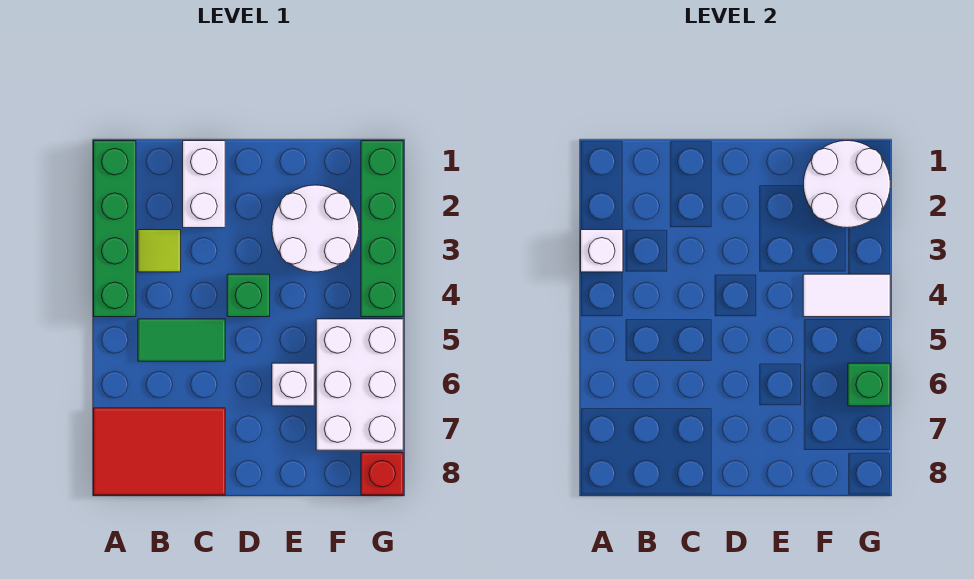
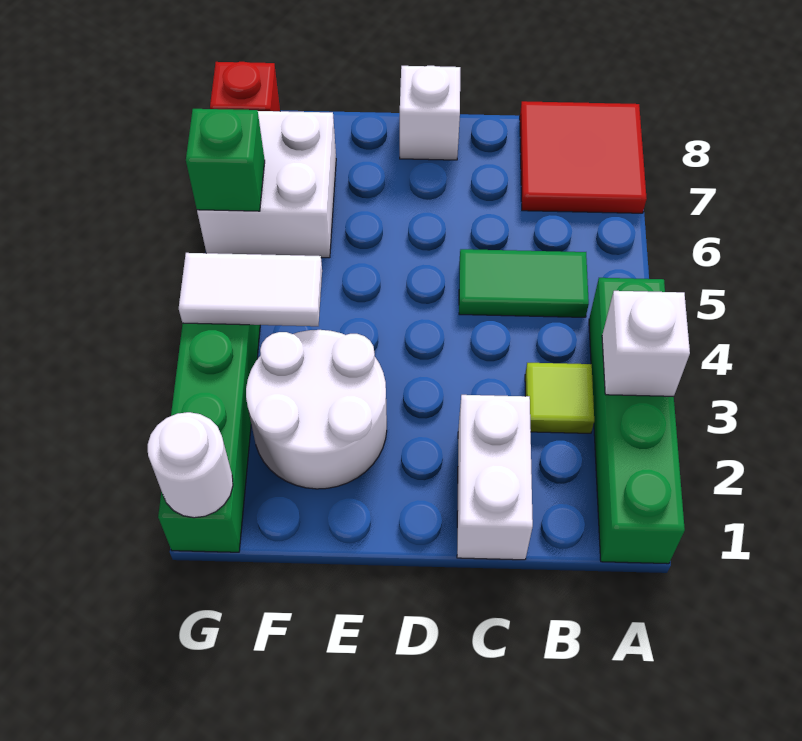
red tile A7:C8 level 1 -> red tile A7:B8 level 1
green brick D4 level 1 -> none
white brick E6 level 1 -> white brick D8 level 1
white round brick F1:G2 level 2 -> white round brick G1 level 2
white brick F5:G7 level 1 -> white brick F6:G7 level 1

